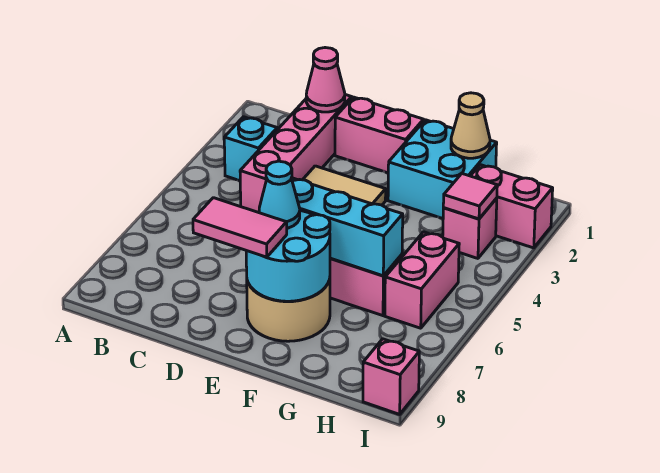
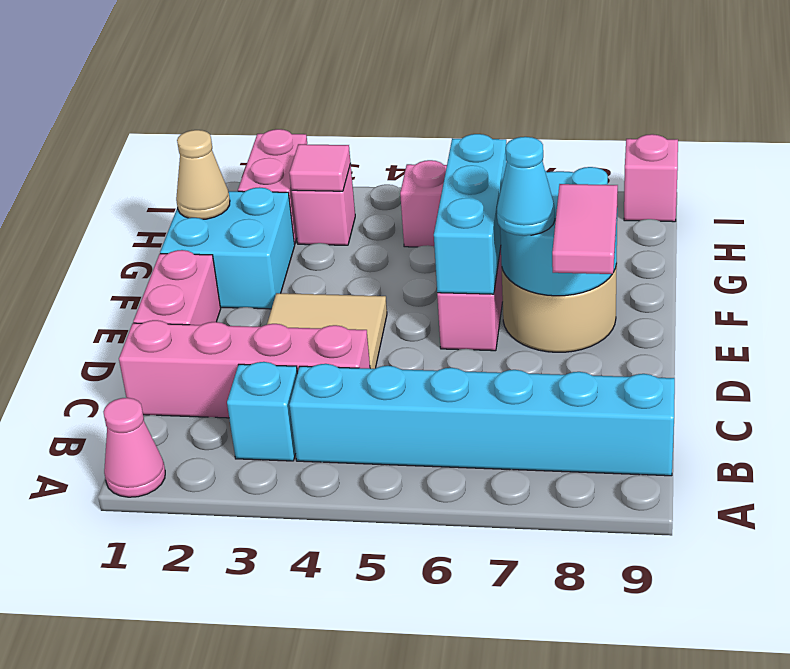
none -> cyan brick B4:B9 level 1
pink cone C1 level 2 -> pink cone A1 level 1

